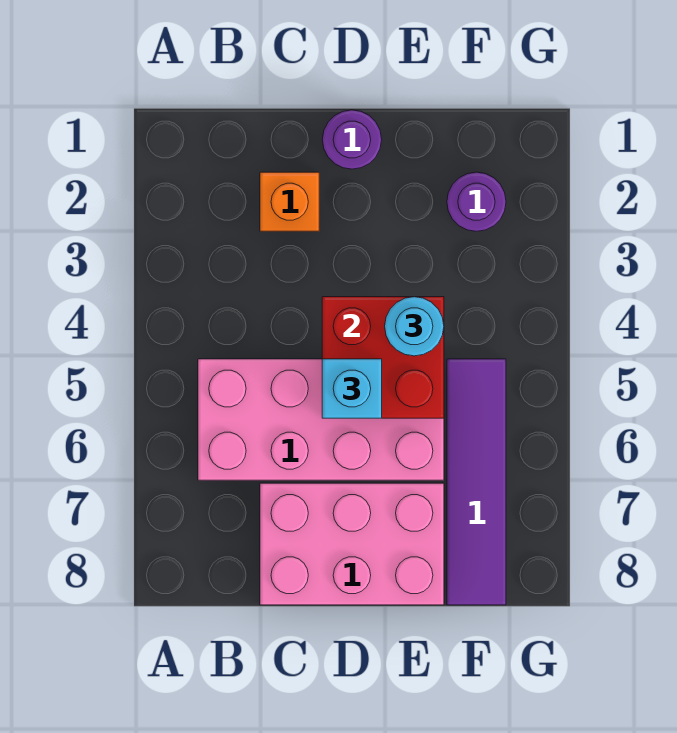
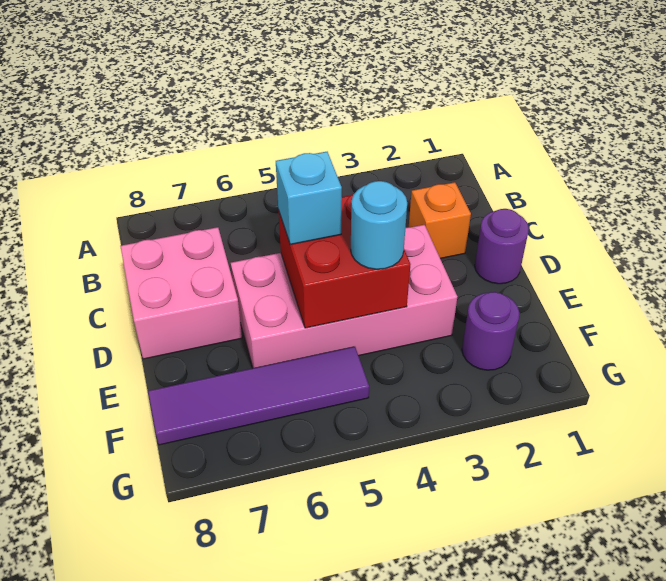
pink brick B5:E6 level 1 -> pink brick D3:E6 level 1
pink brick C7:E8 level 1 -> pink brick C7:D8 level 1

